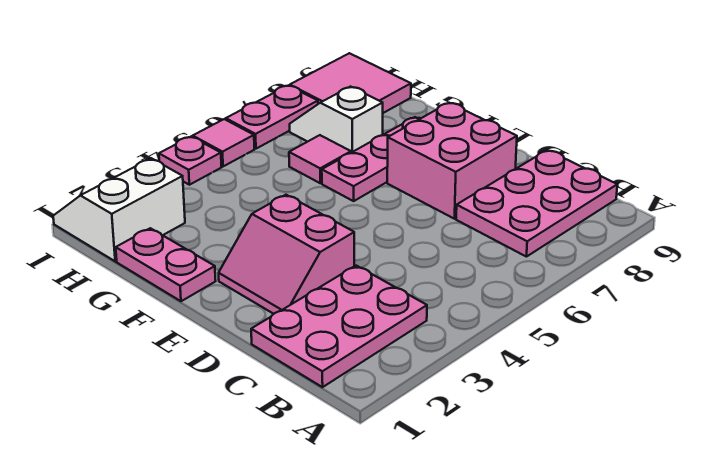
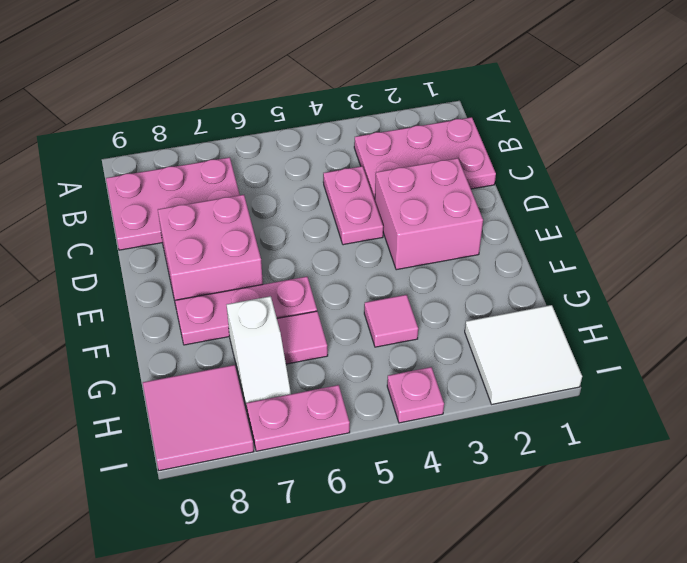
pink slope D2:E3 level 1 top 3 -> pink brick D2:E3 level 1
pink plate F1:G1 level 1 -> pink plate C4:D4 level 1
white slope H1:I2 level 1 top H -> white tile H1:I2 level 1
pink tile I5 level 1 -> pink tile G4 level 1

